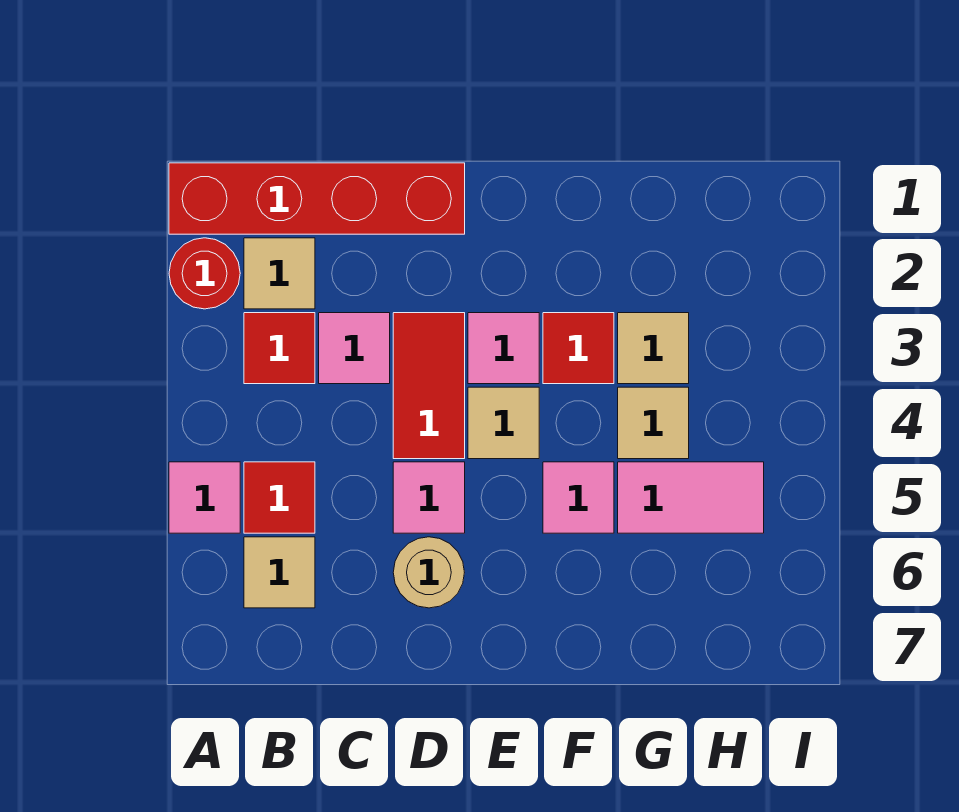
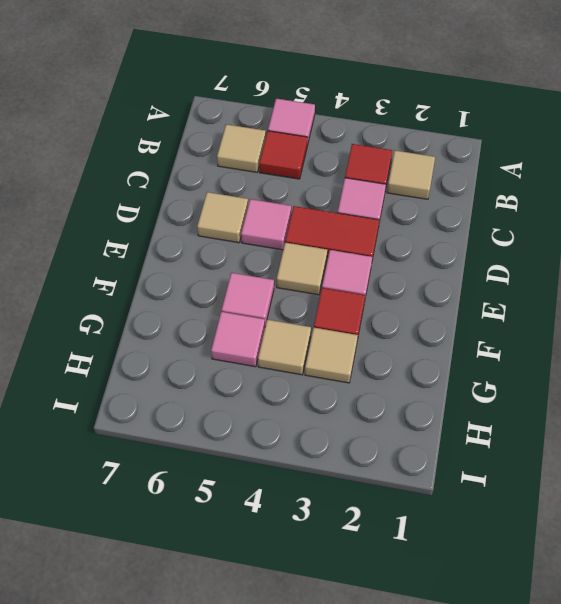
red brick A1:D1 level 1 -> none
red round brick A2 level 1 -> none
tan round brick D6 level 1 -> tan tile D6 level 1
pink tile G5:H5 level 1 -> pink tile G5 level 1

